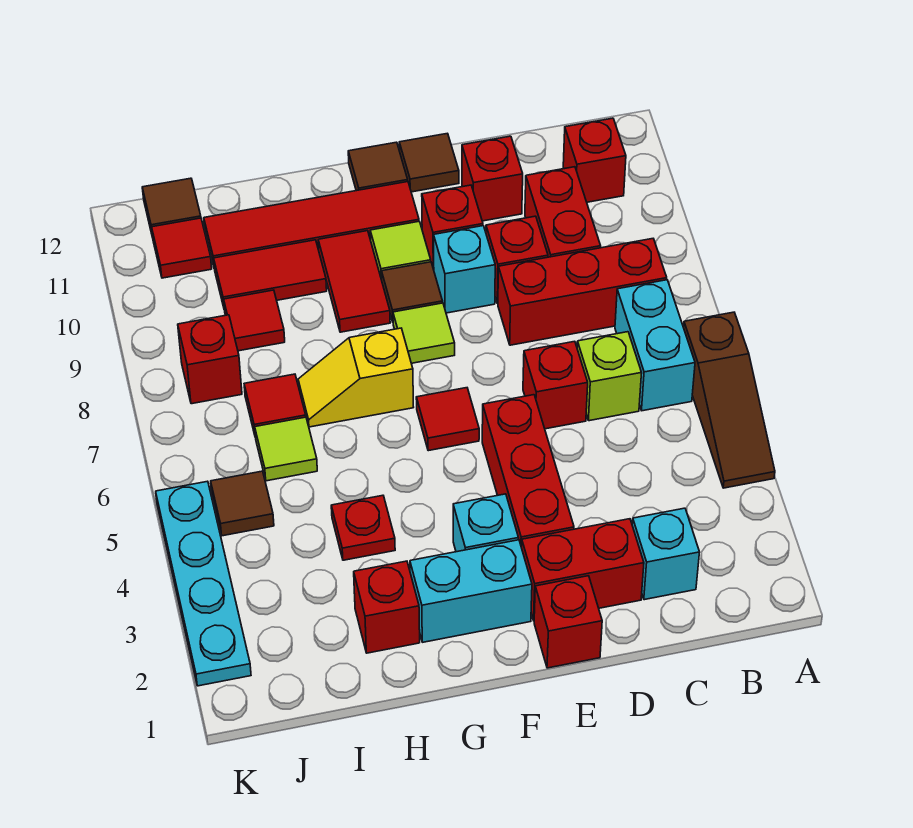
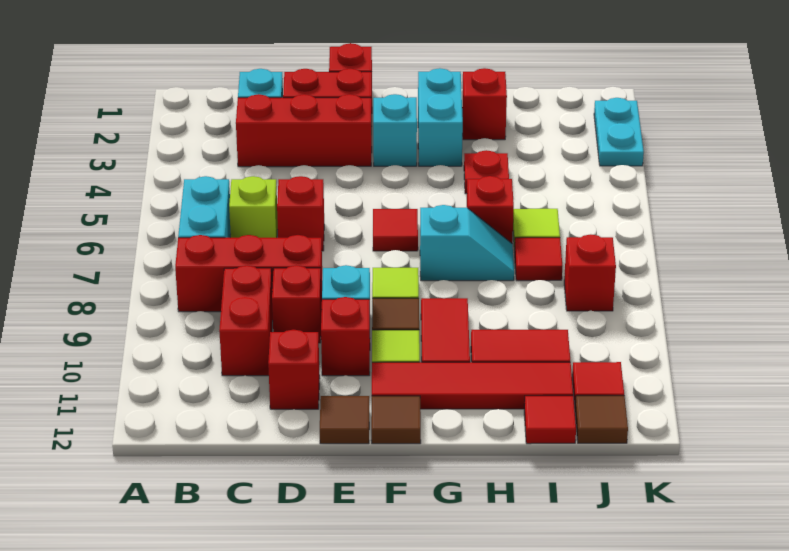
brown slope A4:A6 level 1 top 6 -> none
red brick B11 level 1 -> red brick H6 level 1
red brick E3:E5 level 1 -> red brick C3:E3 level 1
cyan brick F2:G2 level 1 -> cyan brick G2:G3 level 1
yellow slope G7:H7 level 1 top G -> cyan slope G7:H7 level 1 top G
red tile I9 level 1 -> red tile I12 level 1
brown tile J5 level 1 -> none
cyan plate K2:K5 level 1 -> cyan plate K2:K3 level 1

